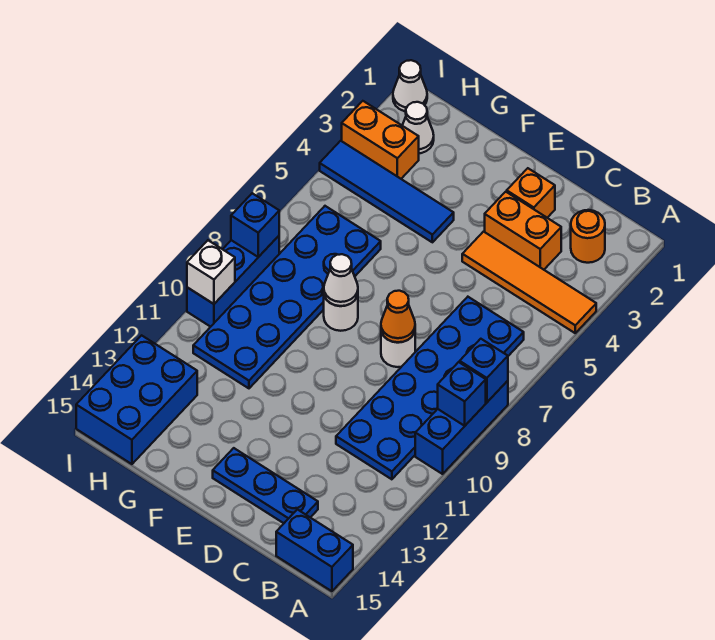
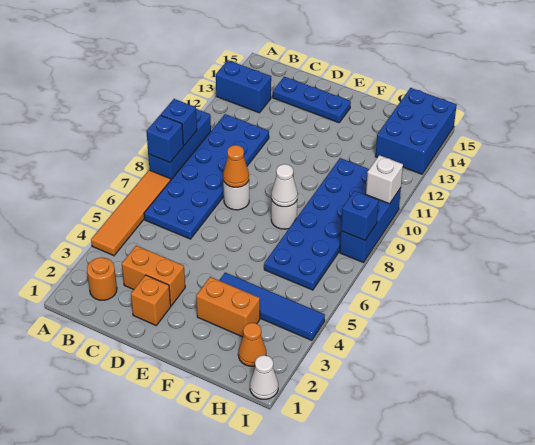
orange tile A4:D4 level 1 -> orange tile A4:A7 level 1
blue brick A15:B15 level 1 -> blue brick A13:B13 level 1
white cone H2 level 1 -> orange cone H2 level 1
orange brick H3:I3 level 1 -> orange brick F3:G3 level 1

